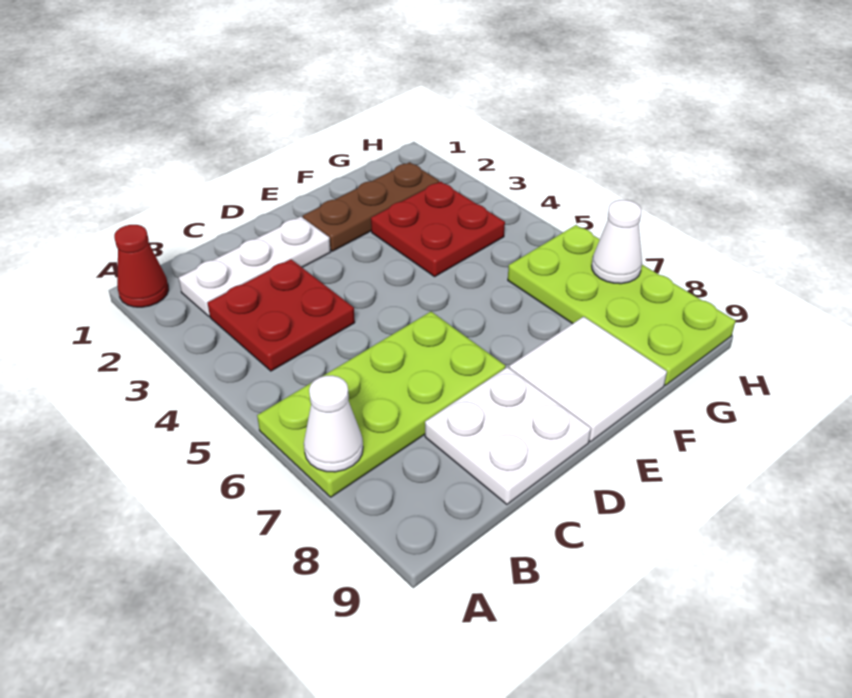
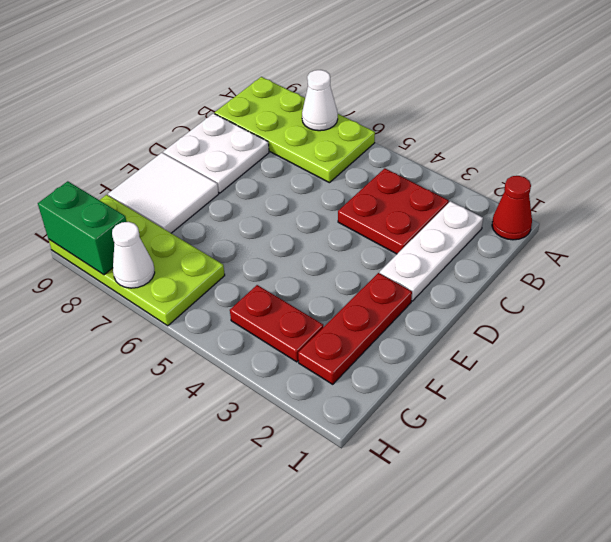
lime plate A6:D7 level 1 -> lime plate A6:B9 level 1
brown plate E2:G2 level 1 -> red plate E2:G2 level 1
red plate F3:G4 level 1 -> red plate G3:G4 level 1
none -> green brick H8:H9 level 2

